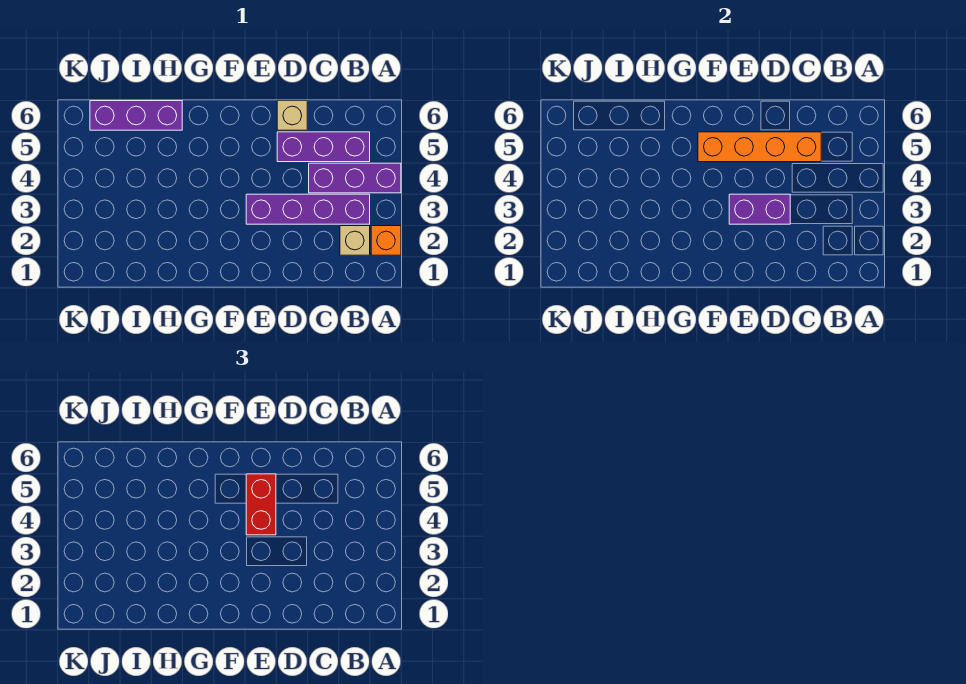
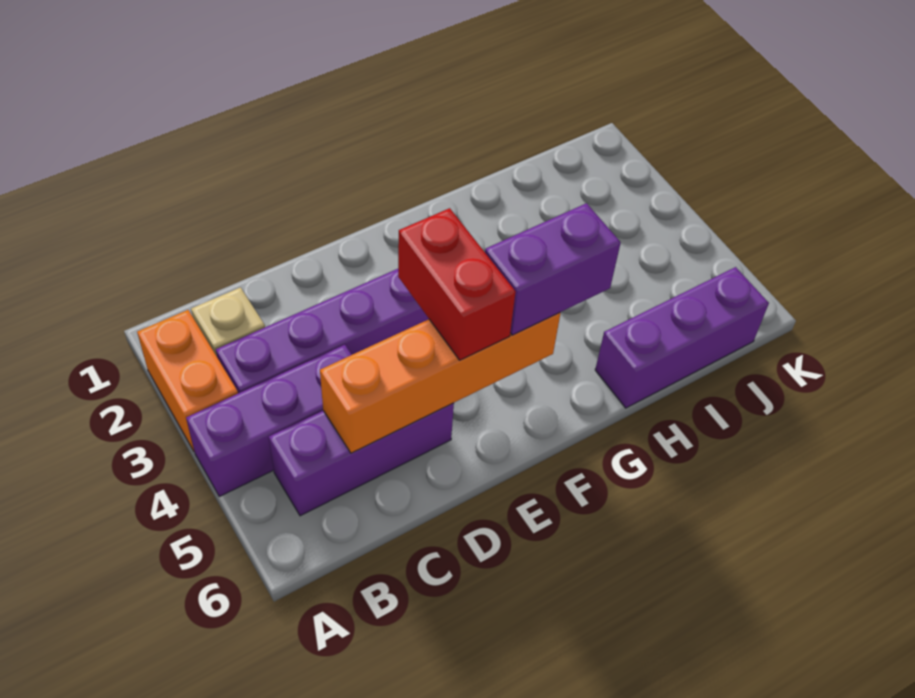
orange brick A2 level 1 -> orange brick A2:A3 level 1
purple brick D3:E3 level 2 -> purple brick F5:G5 level 3
tan brick D6 level 1 -> none

